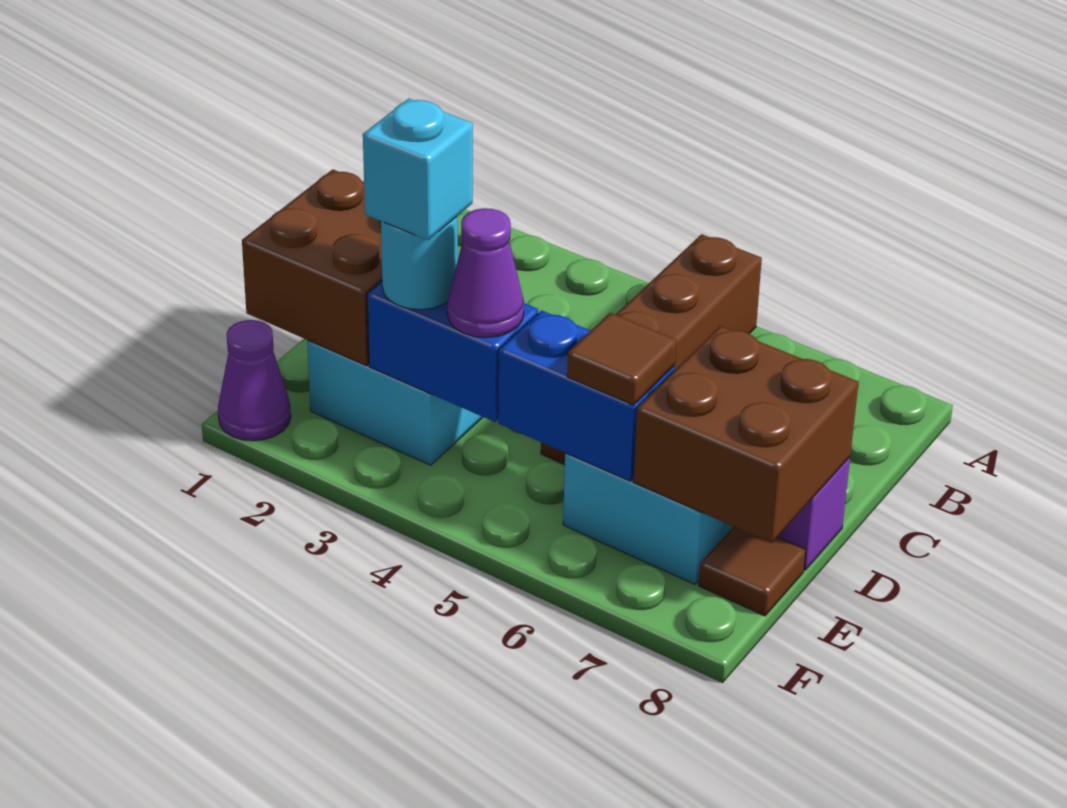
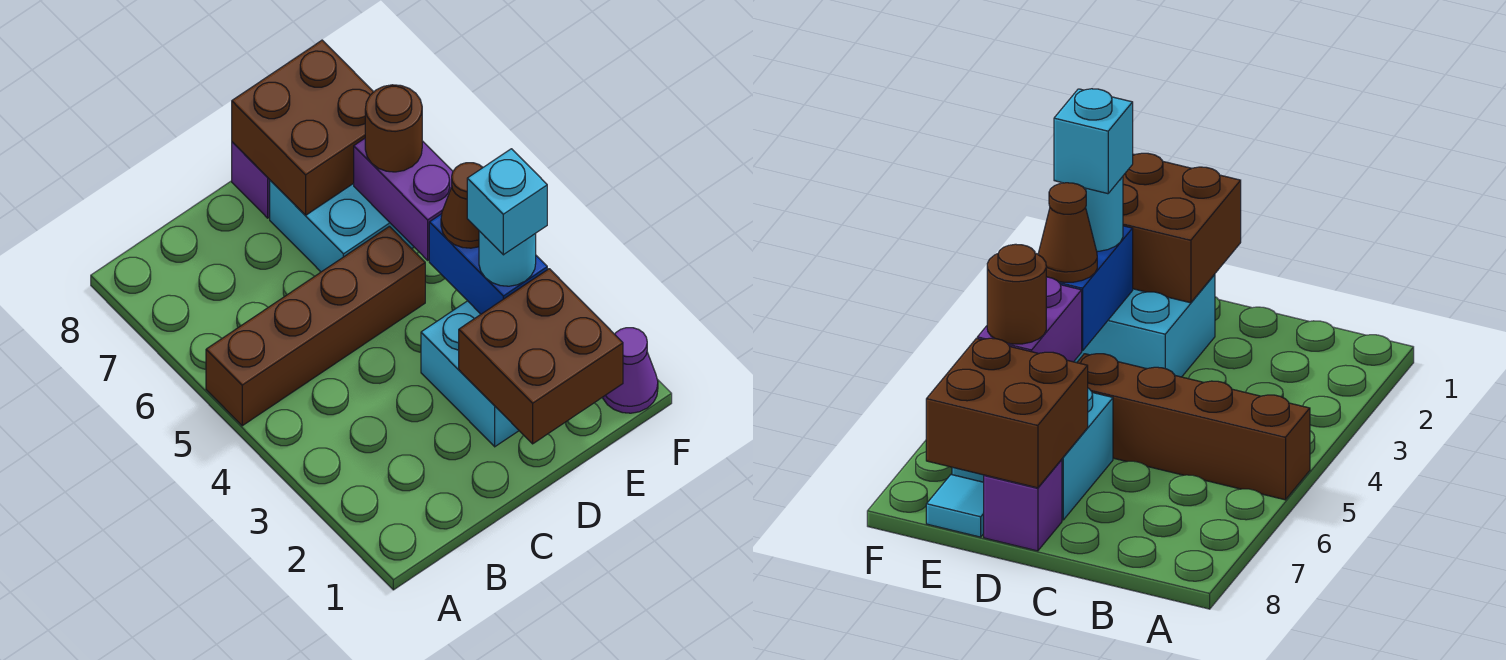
purple cone E4 level 3 -> brown cone E4 level 3
blue brick E5:E6 level 2 -> purple brick E5:E6 level 2
brown tile E6 level 3 -> brown round brick E6 level 3
brown tile E8 level 1 -> cyan tile E8 level 1

